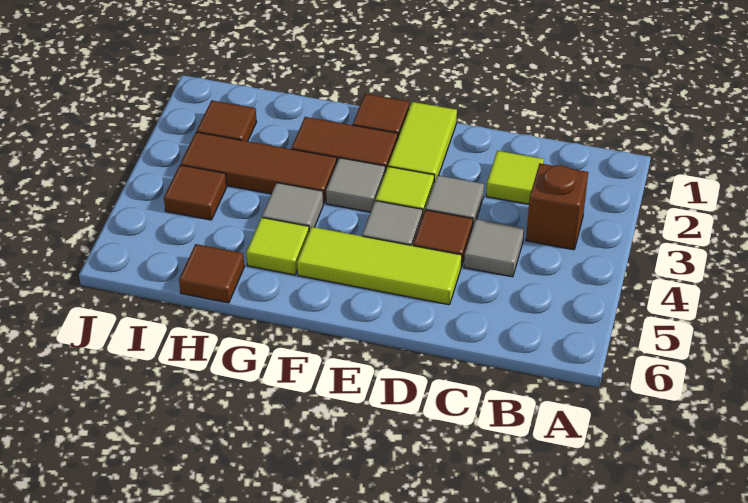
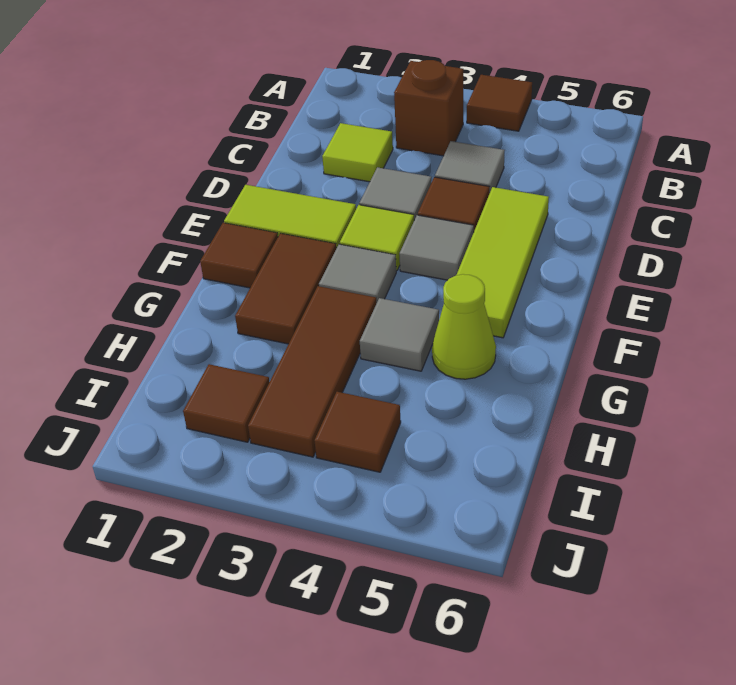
lime tile G5 level 1 -> lime cone G5 level 1
brown tile H6 level 1 -> brown tile A4 level 1

